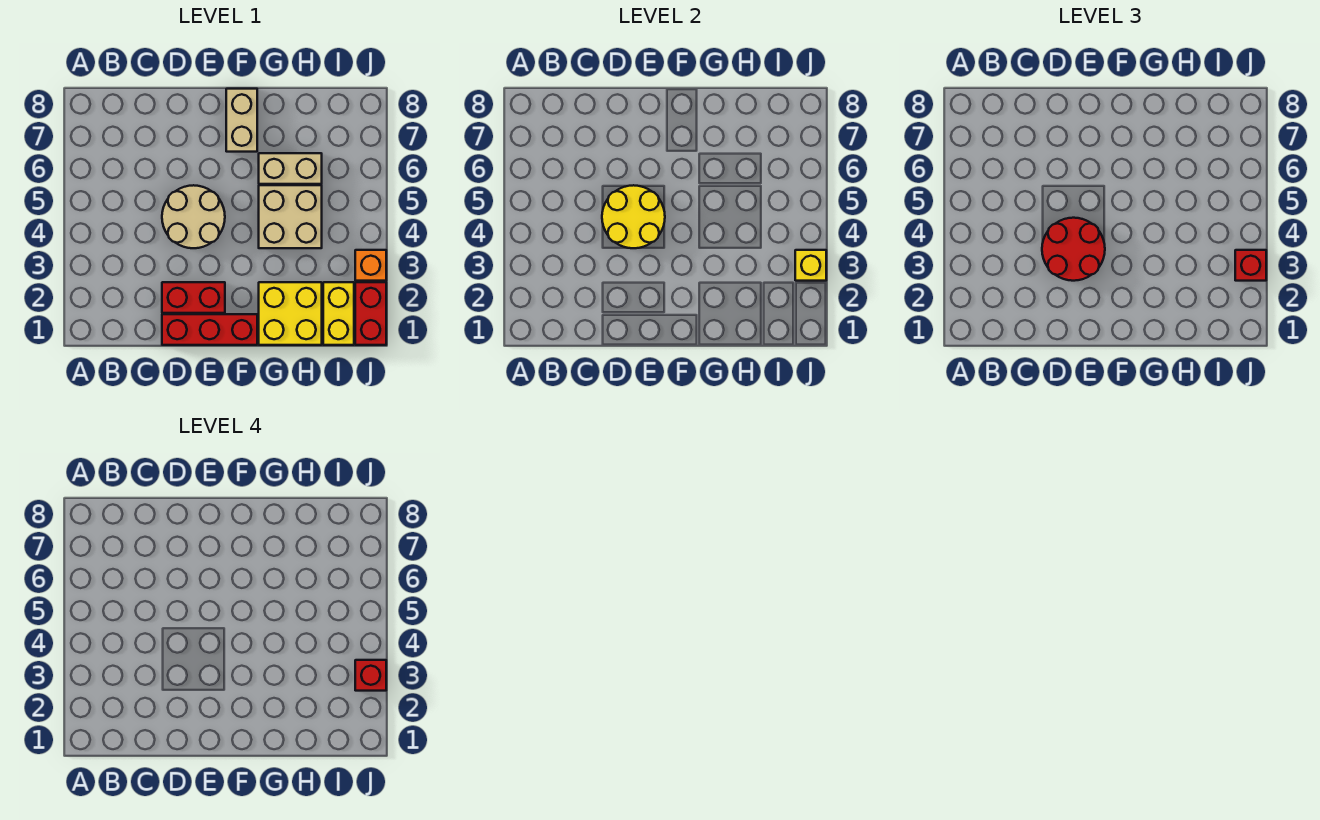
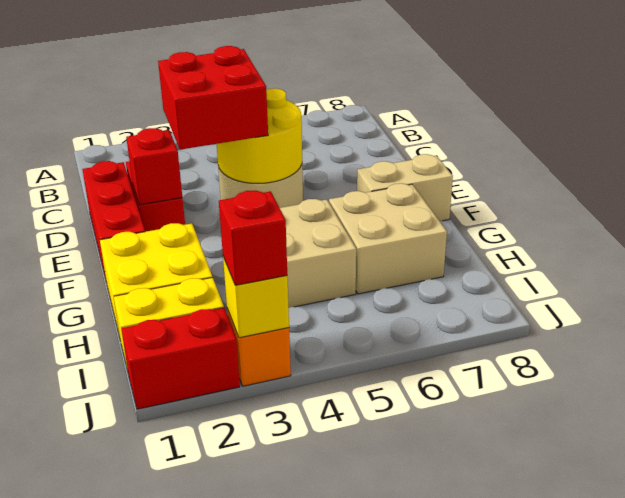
red round brick D3:E4 level 3 -> red brick D3:E4 level 3
tan brick G6:H6 level 1 -> tan brick G6:H7 level 1
red brick J3 level 4 -> red brick E2 level 2

